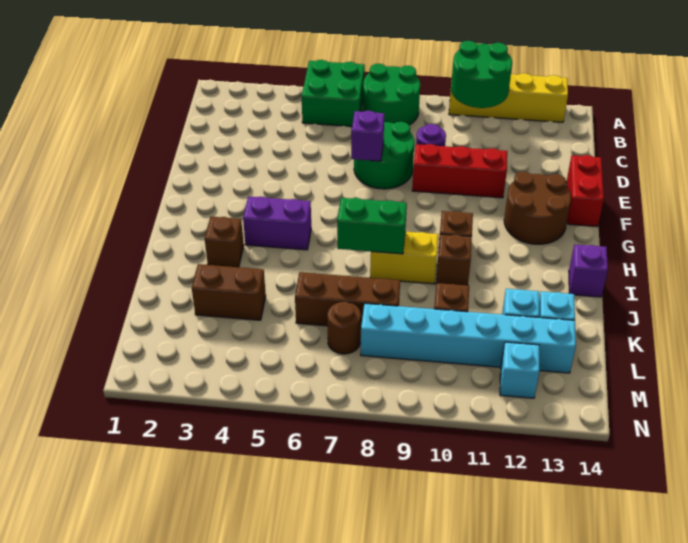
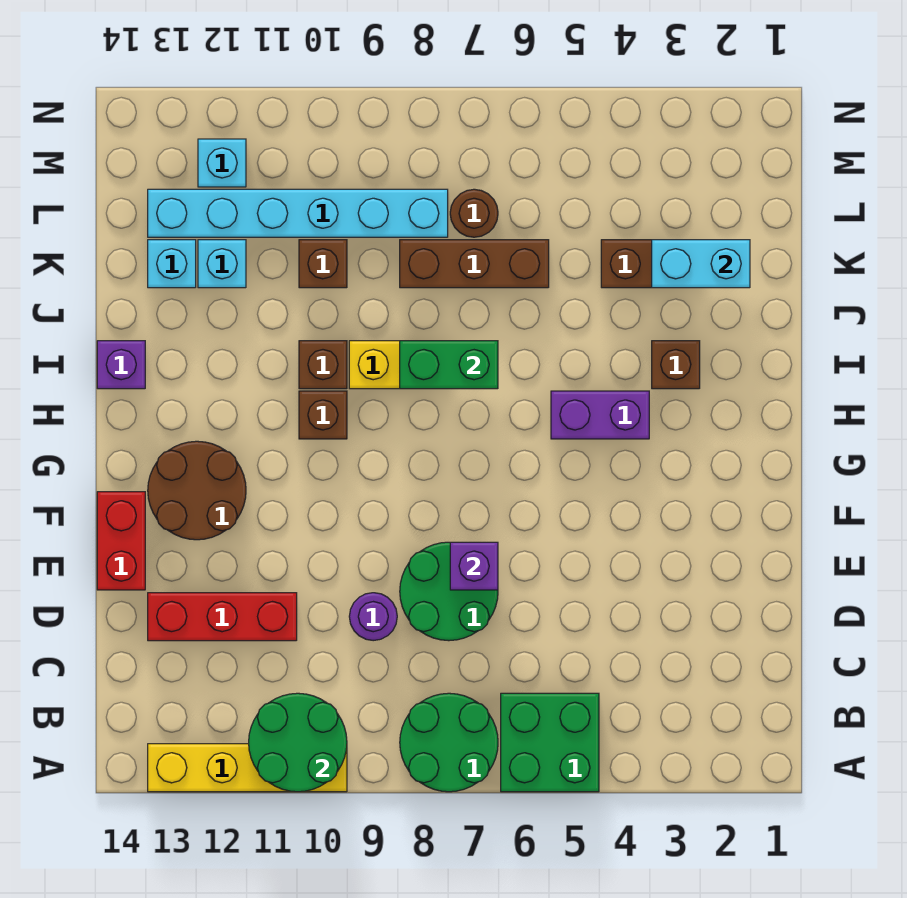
red brick E9:E11 level 1 -> red brick D11:D13 level 1
none -> cyan brick K2:K3 level 2

